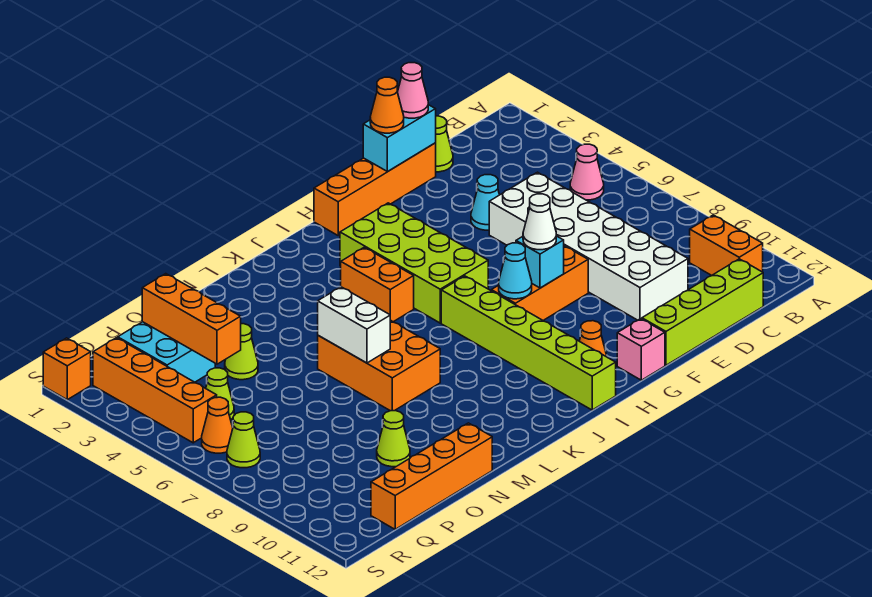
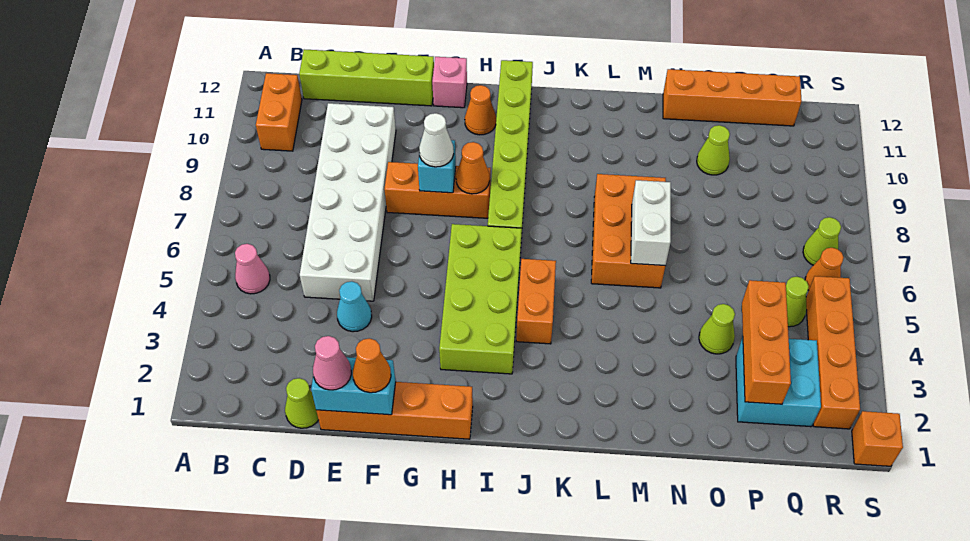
cyan cone H8 level 2 -> orange cone H8 level 2

